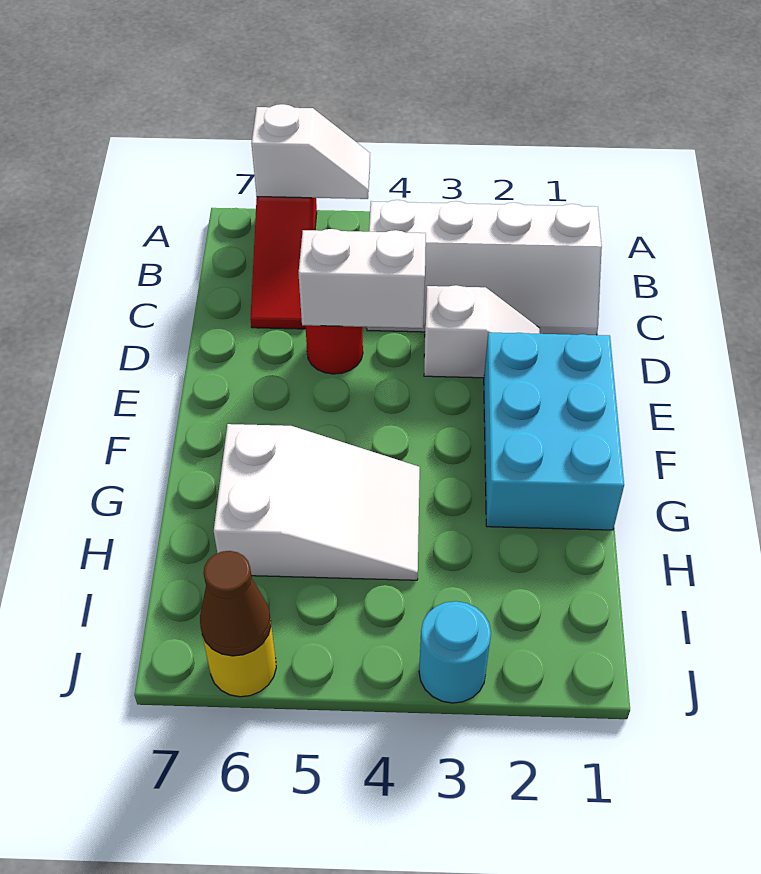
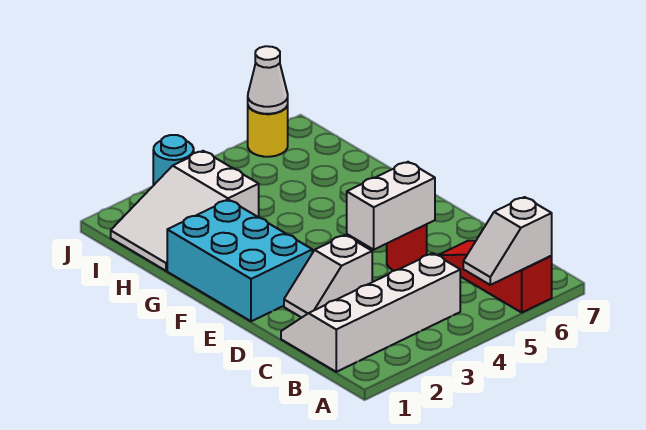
white slope G4:H6 level 1 top 6 -> white slope H1:I3 level 1 top 3
brown cone J6 level 2 -> white cone J6 level 2

